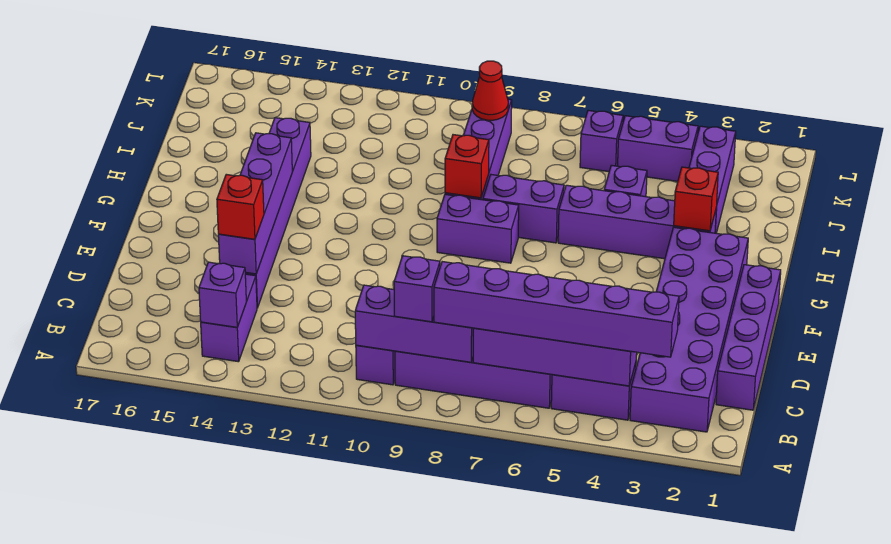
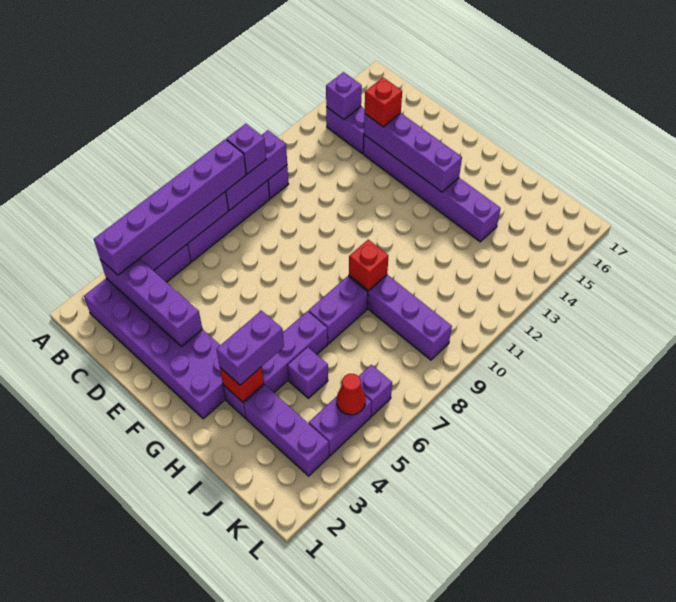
purple brick C1:F1 level 1 -> purple brick B3:E3 level 2
purple brick G8:G9 level 1 -> purple brick H3:H4 level 3
red cone K9 level 2 -> red cone K5 level 2

